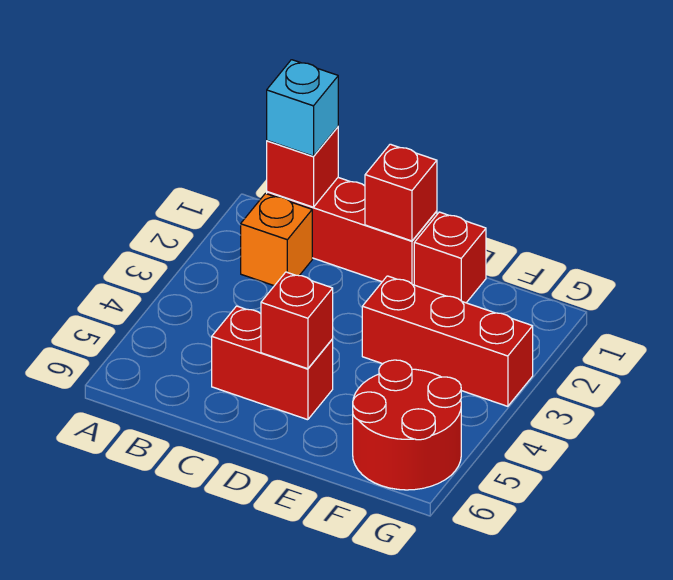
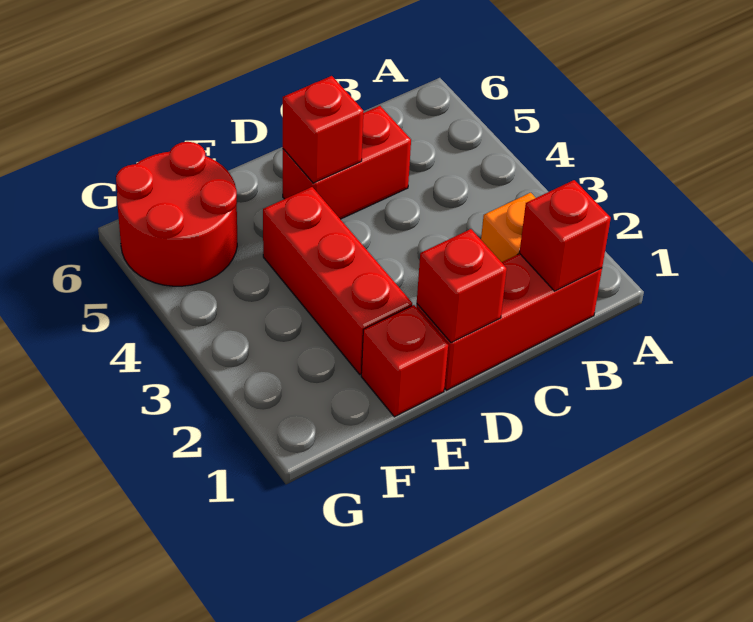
cyan brick B1 level 3 -> none
red brick E3:G3 level 1 -> red brick E2:E4 level 1

